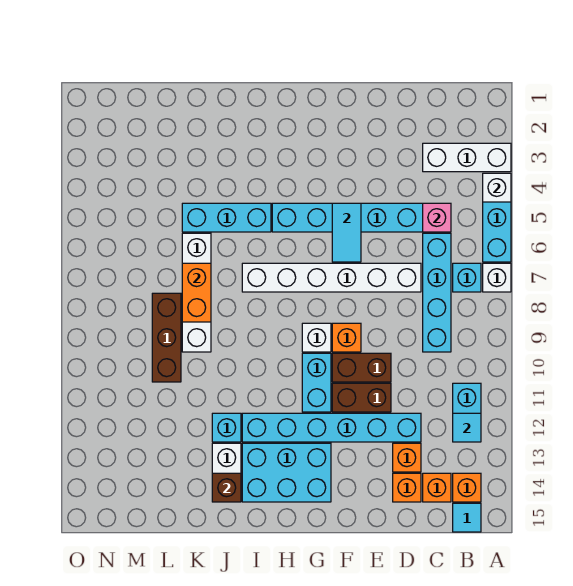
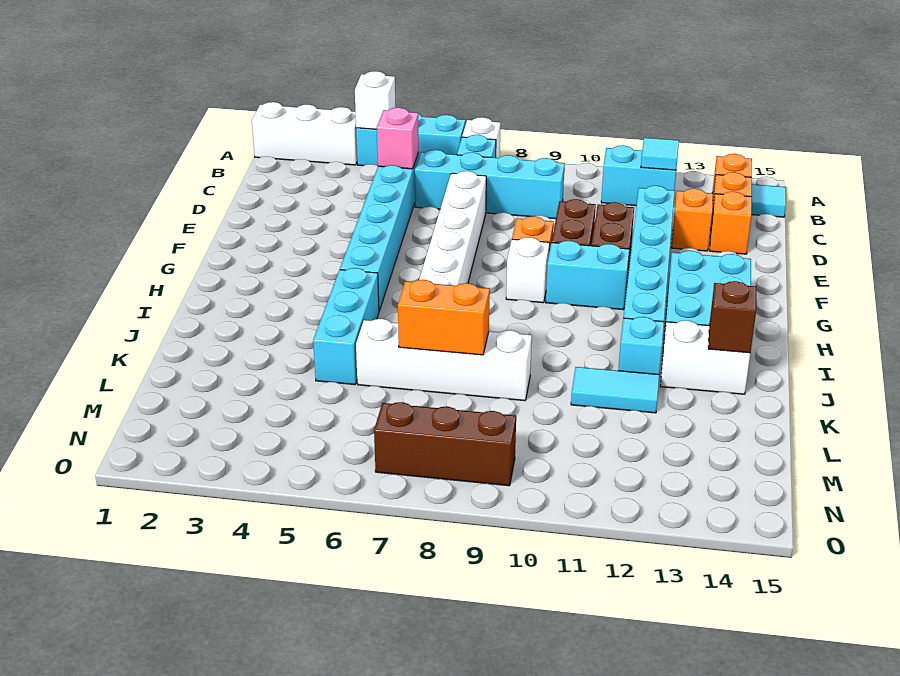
white brick A3:C3 level 1 -> white brick A1:A3 level 1
cyan tile F5:F6 level 2 -> cyan tile K11:K12 level 1
brown brick L8:L10 level 1 -> brown brick N7:N9 level 1

